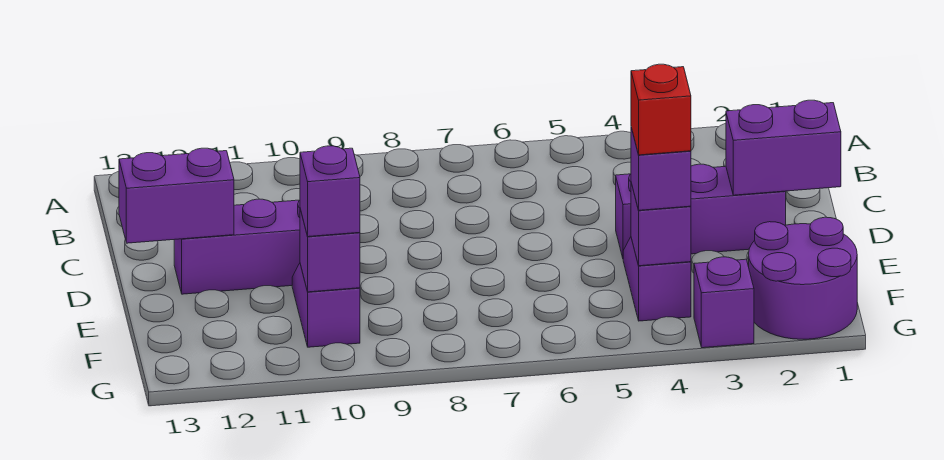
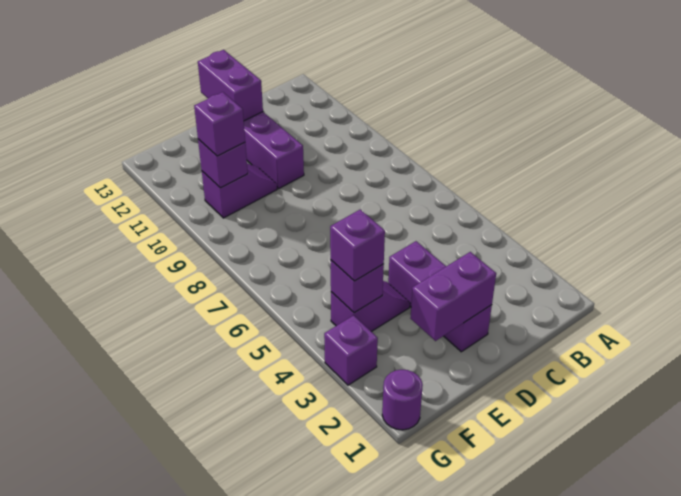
purple brick D1:D2 level 2 -> purple brick D2:E2 level 2
purple round brick F1:G2 level 1 -> purple round brick G1 level 1
red brick F4 level 4 -> none

